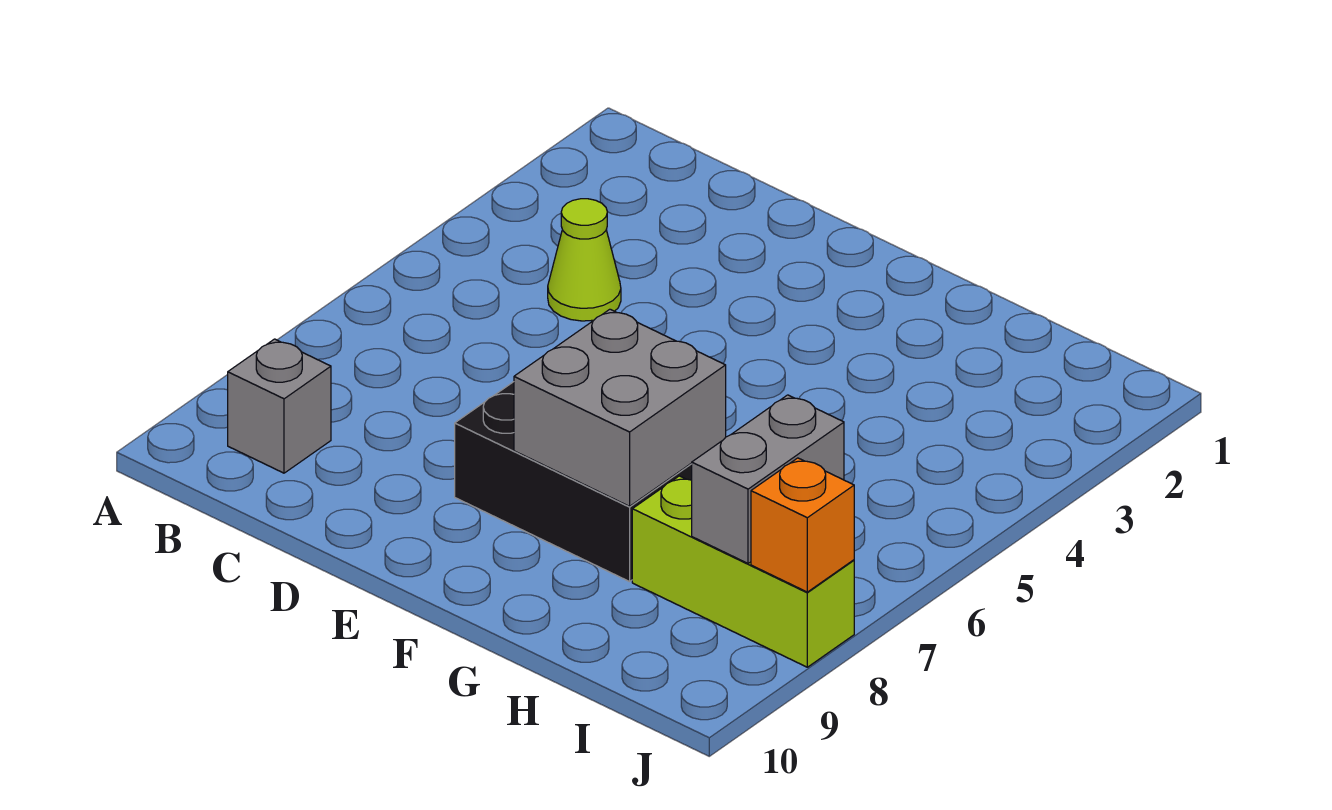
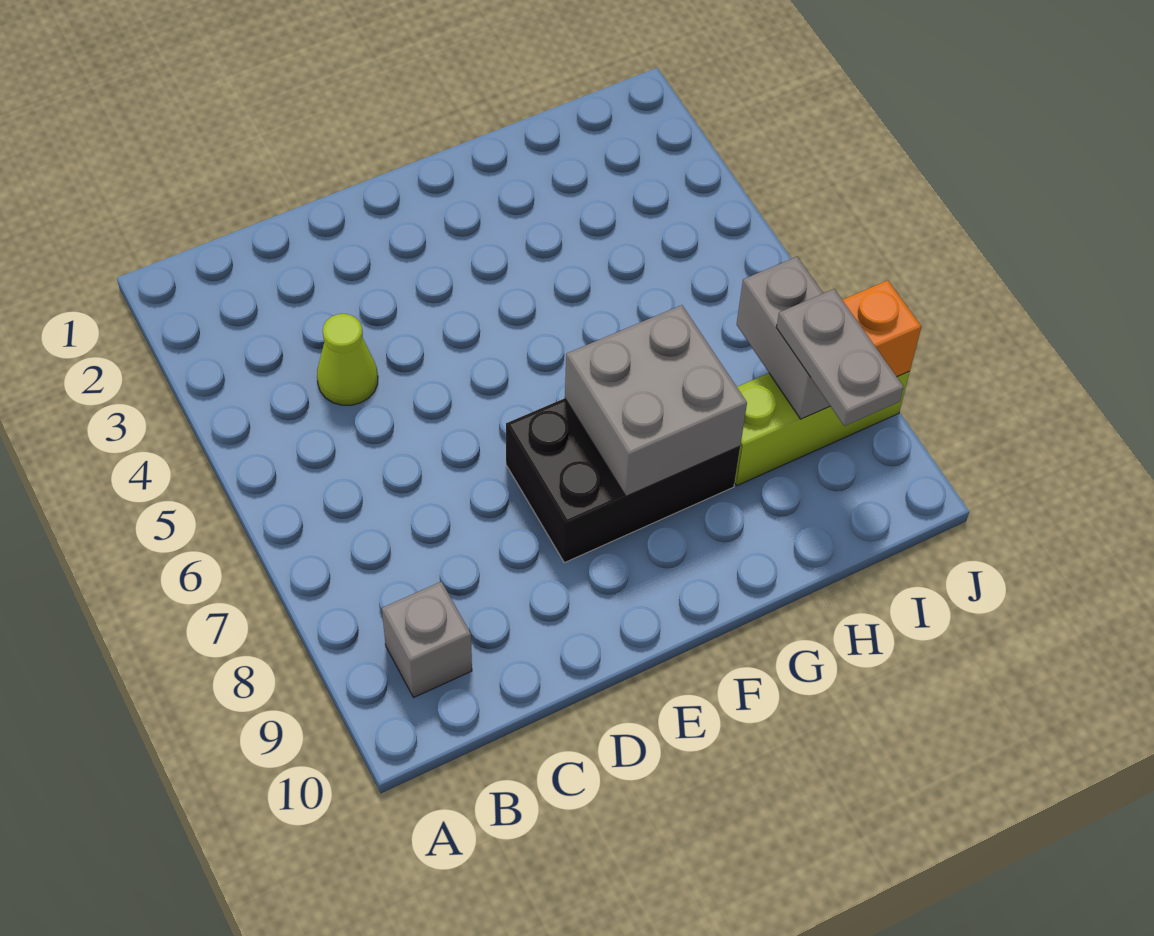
none -> grey plate I8:I9 level 3

